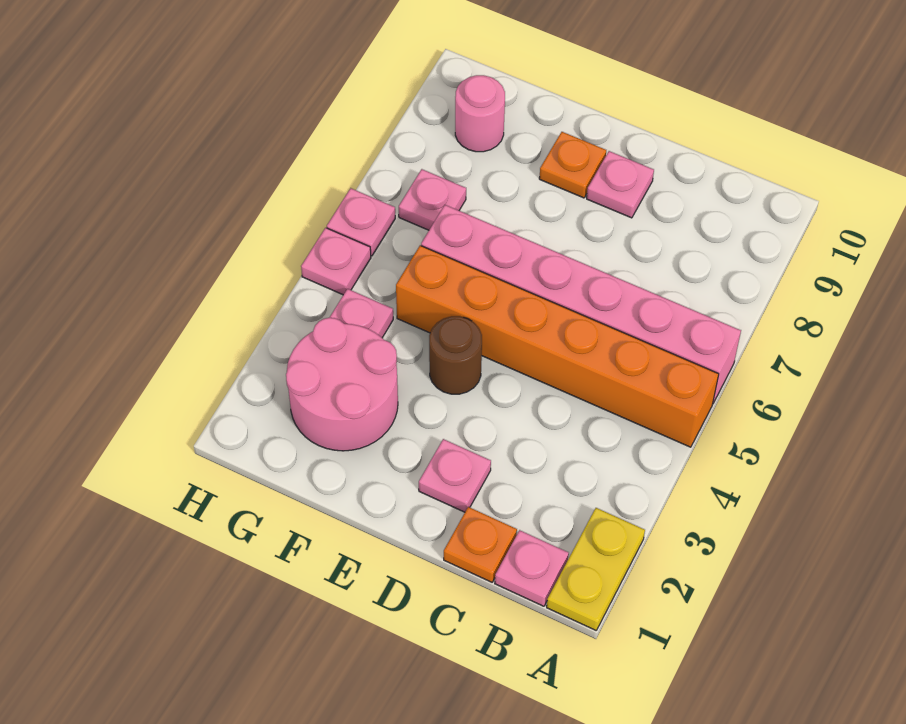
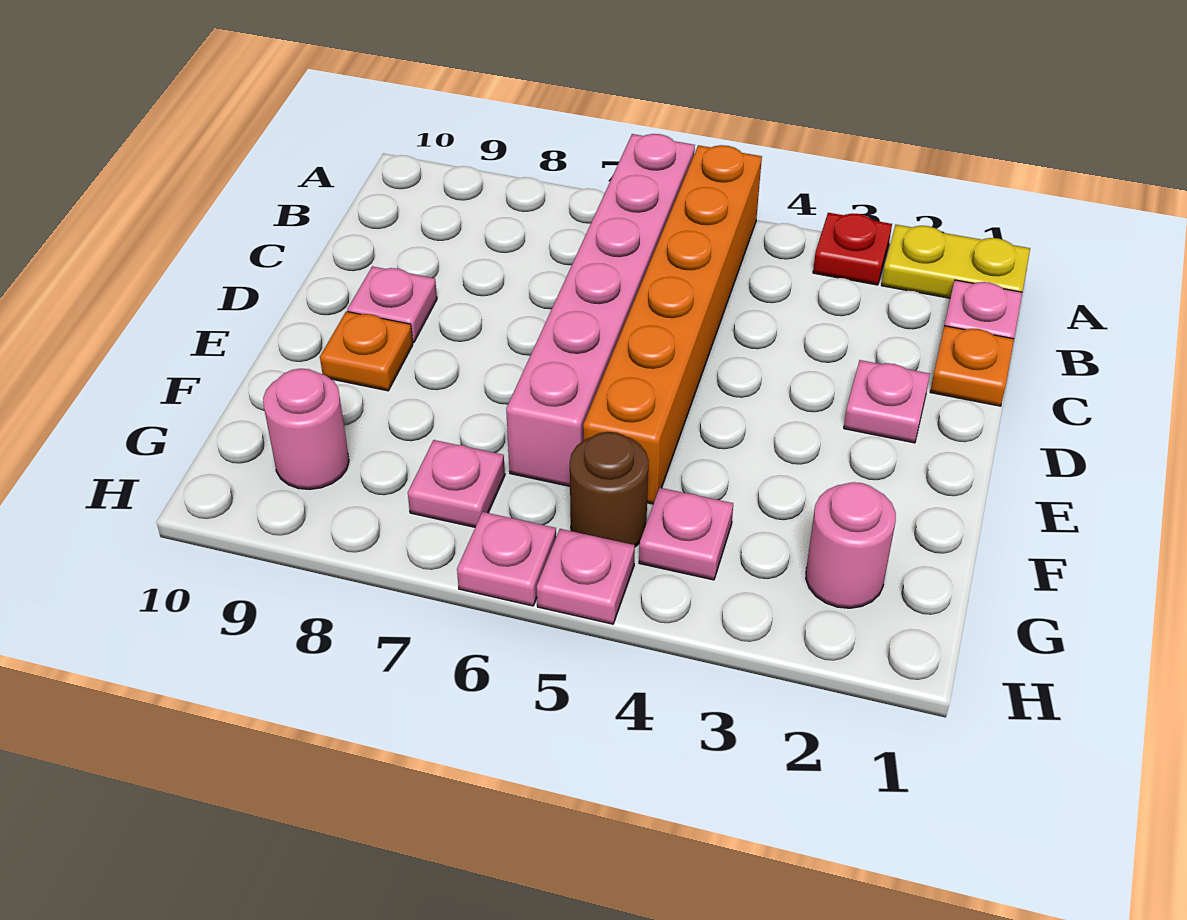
none -> red plate A3 level 1
brown round brick E4 level 1 -> brown round brick G5 level 1
pink round brick F2:G3 level 1 -> pink round brick G2 level 1

